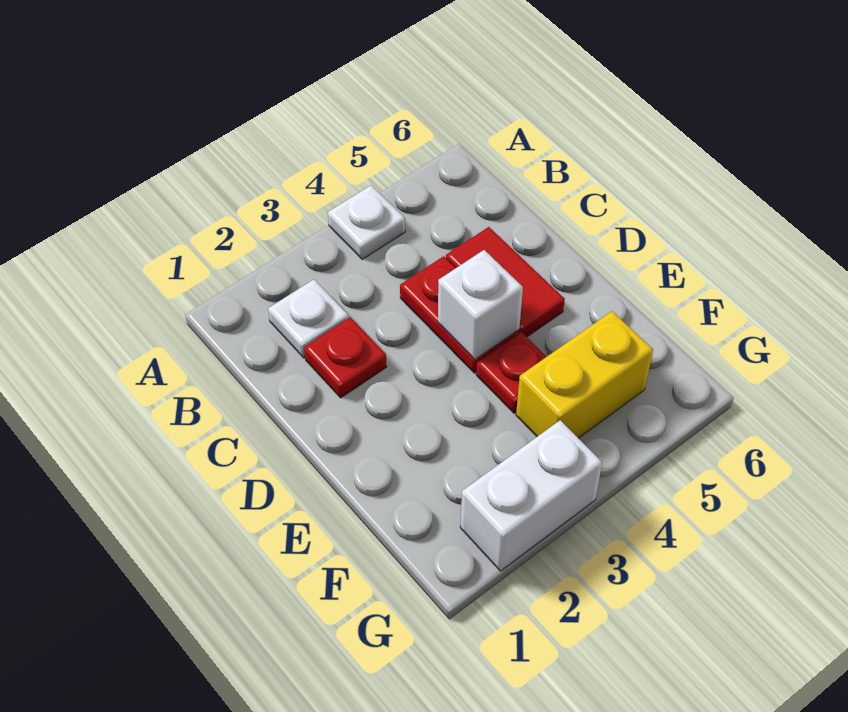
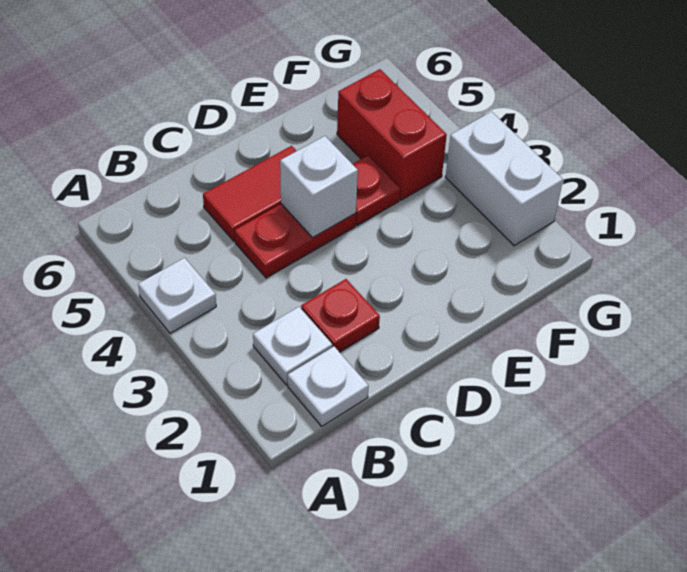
none -> white plate B1 level 1
yellow brick F4:F5 level 1 -> red brick F4:F5 level 1

